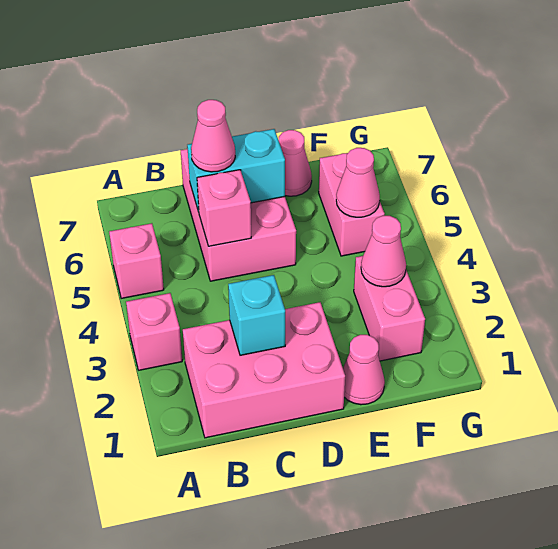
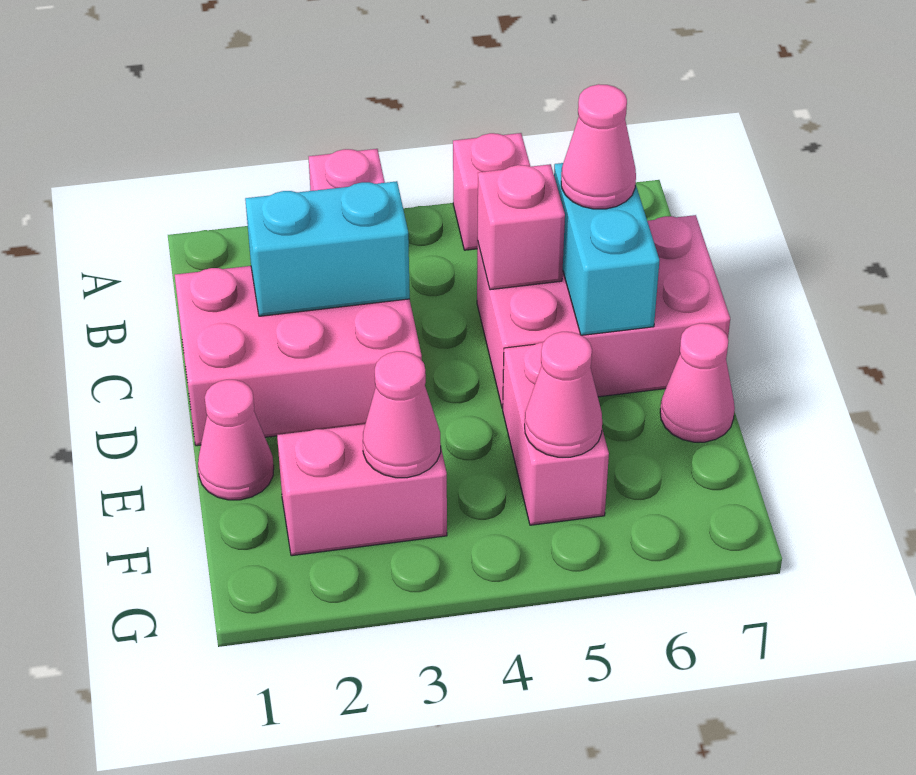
pink brick B1:D2 level 1 -> pink brick C1:D3 level 1
cyan brick C2 level 2 -> cyan brick C2:C3 level 2
pink brick F5:F6 level 1 -> pink brick E5:F5 level 1

